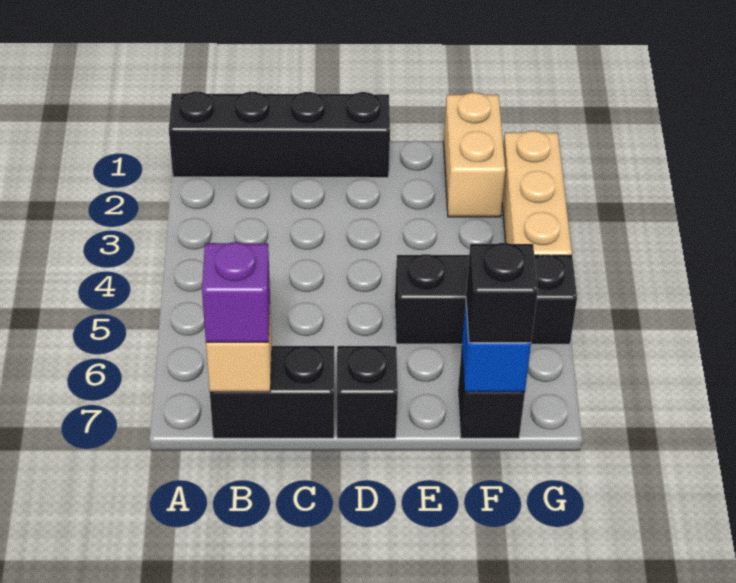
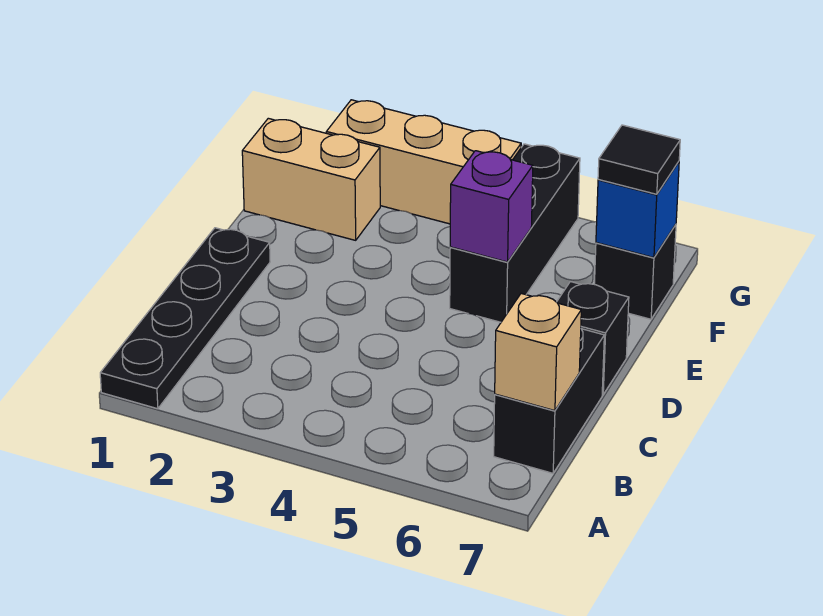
black brick A1:D1 level 1 -> black plate A1:D1 level 1
purple brick B7 level 3 -> purple brick E5 level 2
black brick F7 level 3 -> black tile F7 level 3

